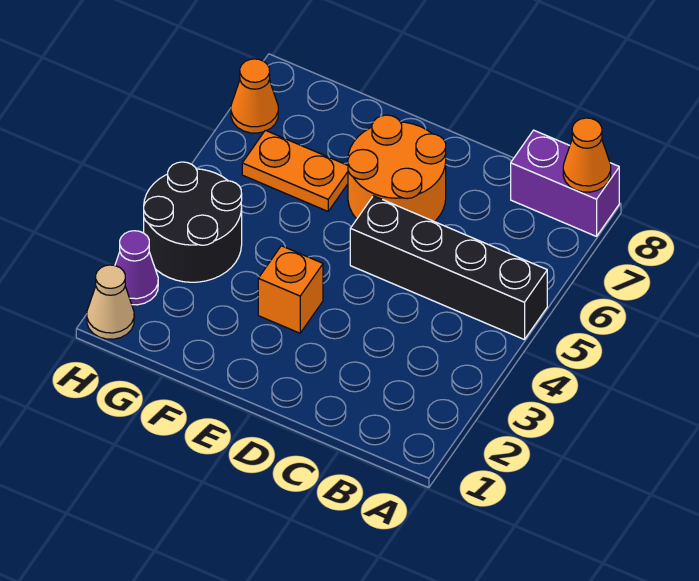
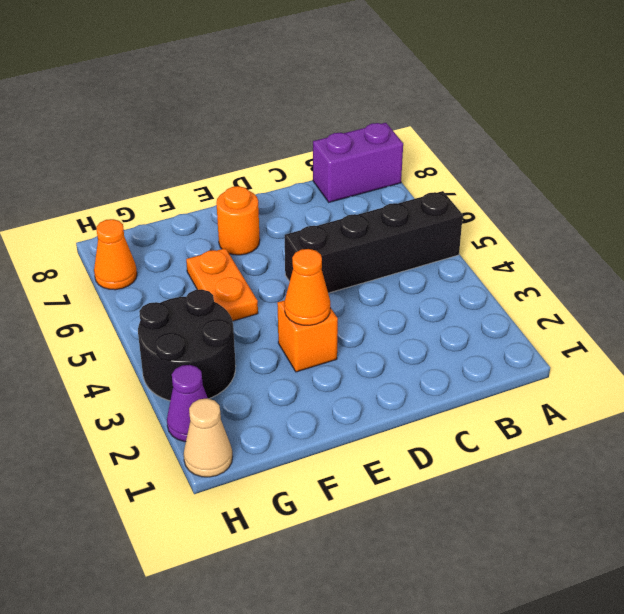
orange cone A8 level 2 -> orange cone E3 level 2
orange round brick D6:E7 level 1 -> orange round brick E7 level 1
orange plate F6:G6 level 1 -> orange plate F5:F6 level 1

